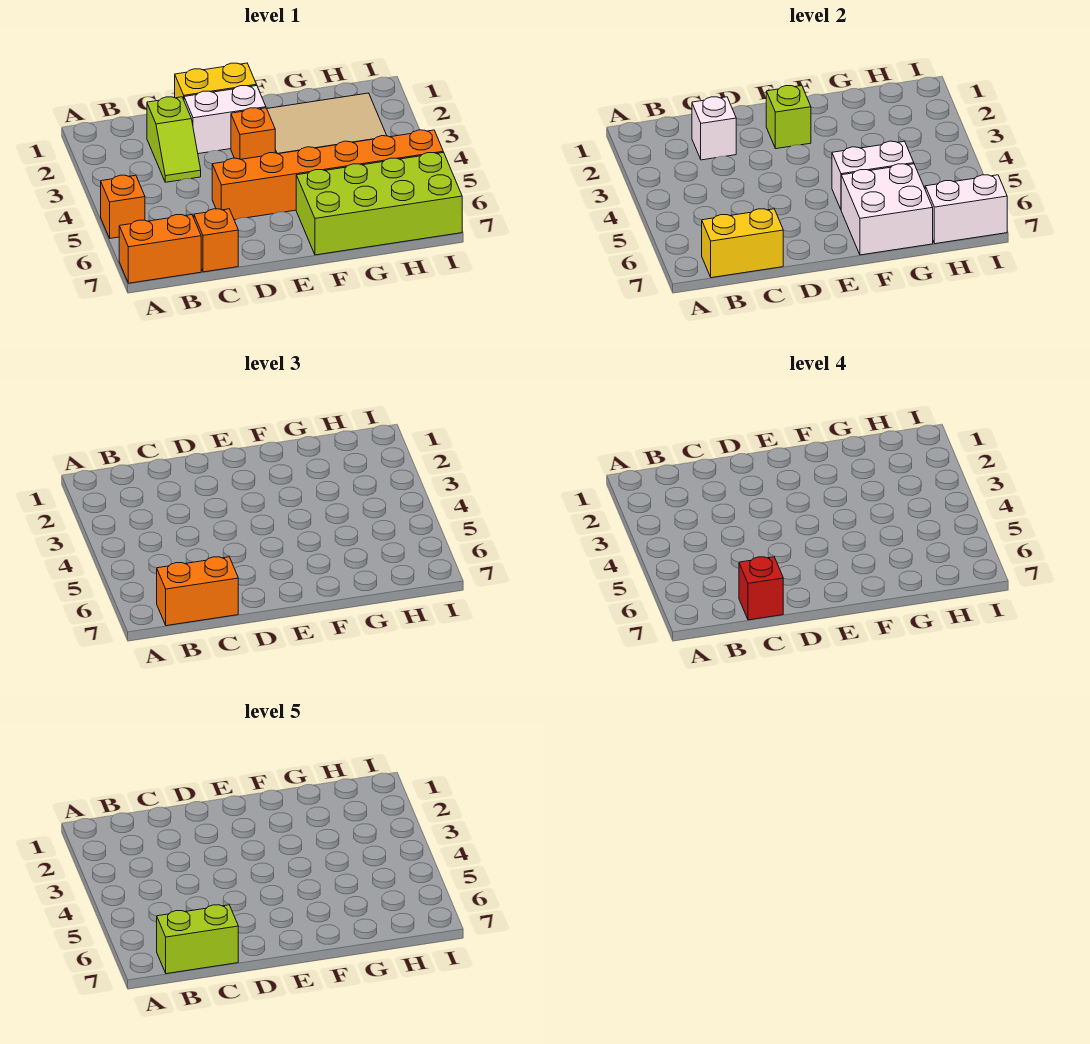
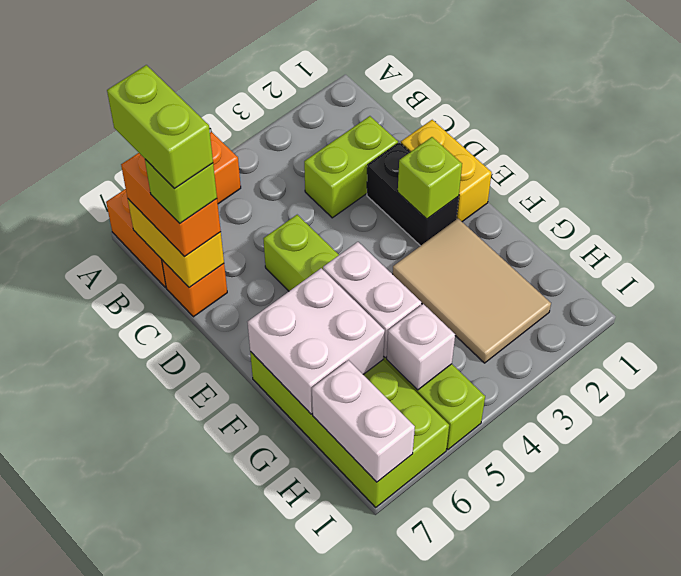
lime slope C2:C3 level 1 top 2 -> lime brick C2:C3 level 1
white brick C2 level 2 -> white brick H5 level 2
red brick C7 level 4 -> lime brick C7 level 4
white brick D2:E2 level 1 -> black brick D2:E2 level 1
orange brick D5:I5 level 1 -> lime brick D5:I5 level 1
orange brick E3 level 1 -> none

